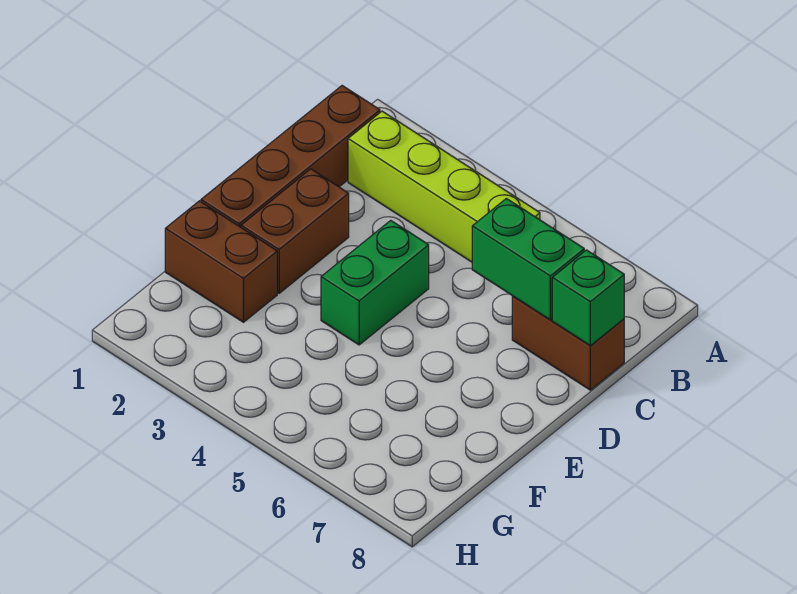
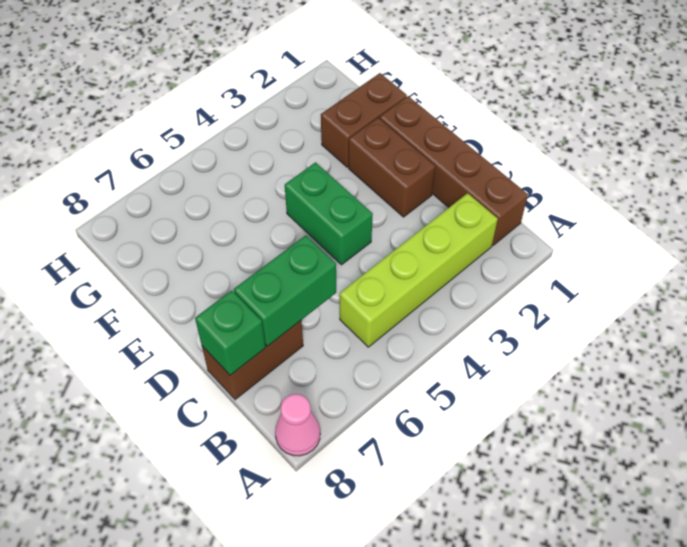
none -> pink cone A8 level 1

